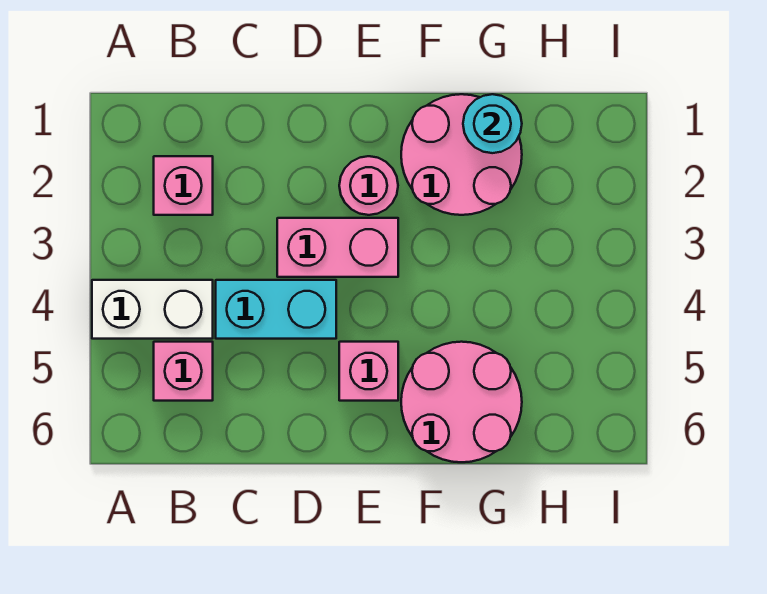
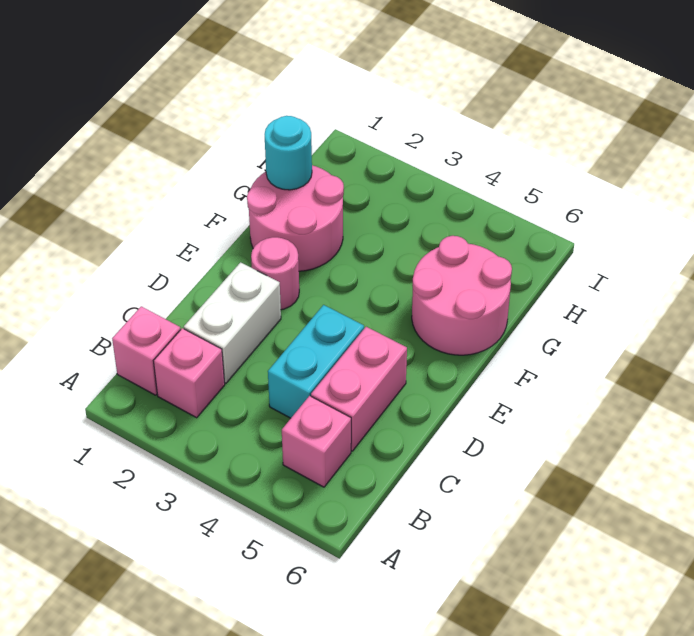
white brick A4:B4 level 1 -> white brick C2:D2 level 1
pink brick D3:E3 level 1 -> pink brick C5:D5 level 1
pink brick E5 level 1 -> pink brick B1 level 1

